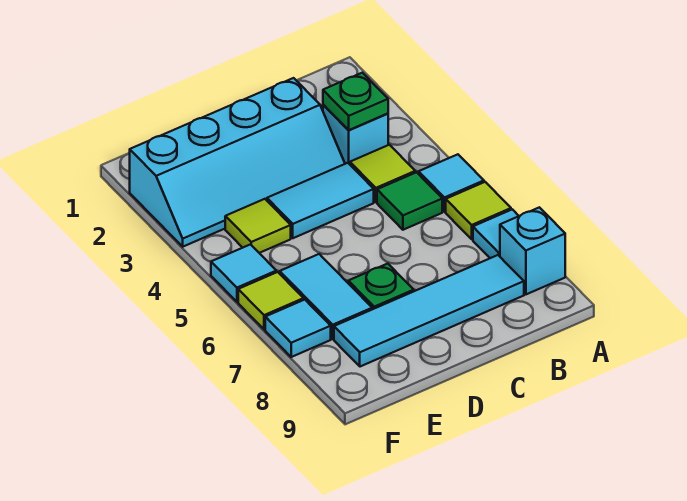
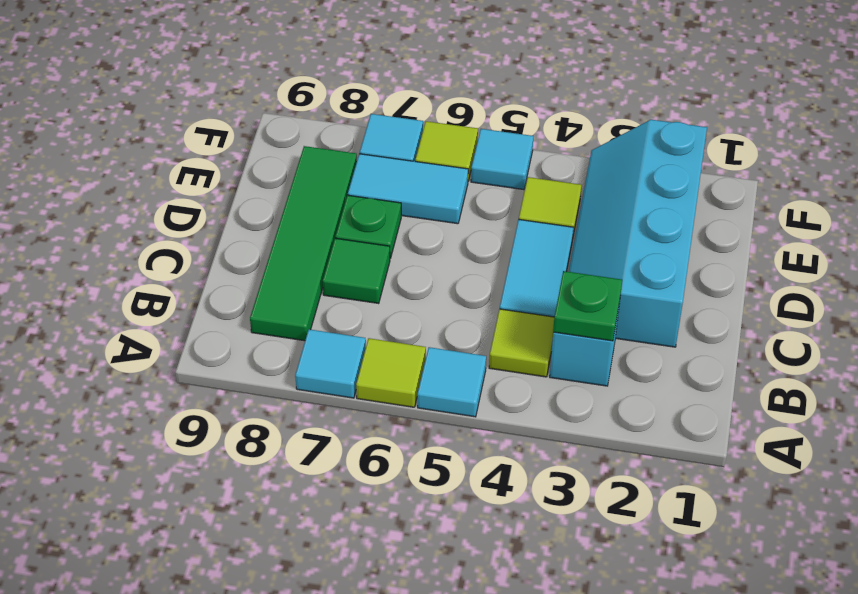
cyan brick A8 level 1 -> none
green tile B5 level 1 -> green tile C7 level 1
cyan tile B8:E8 level 1 -> green tile B8:E8 level 1

